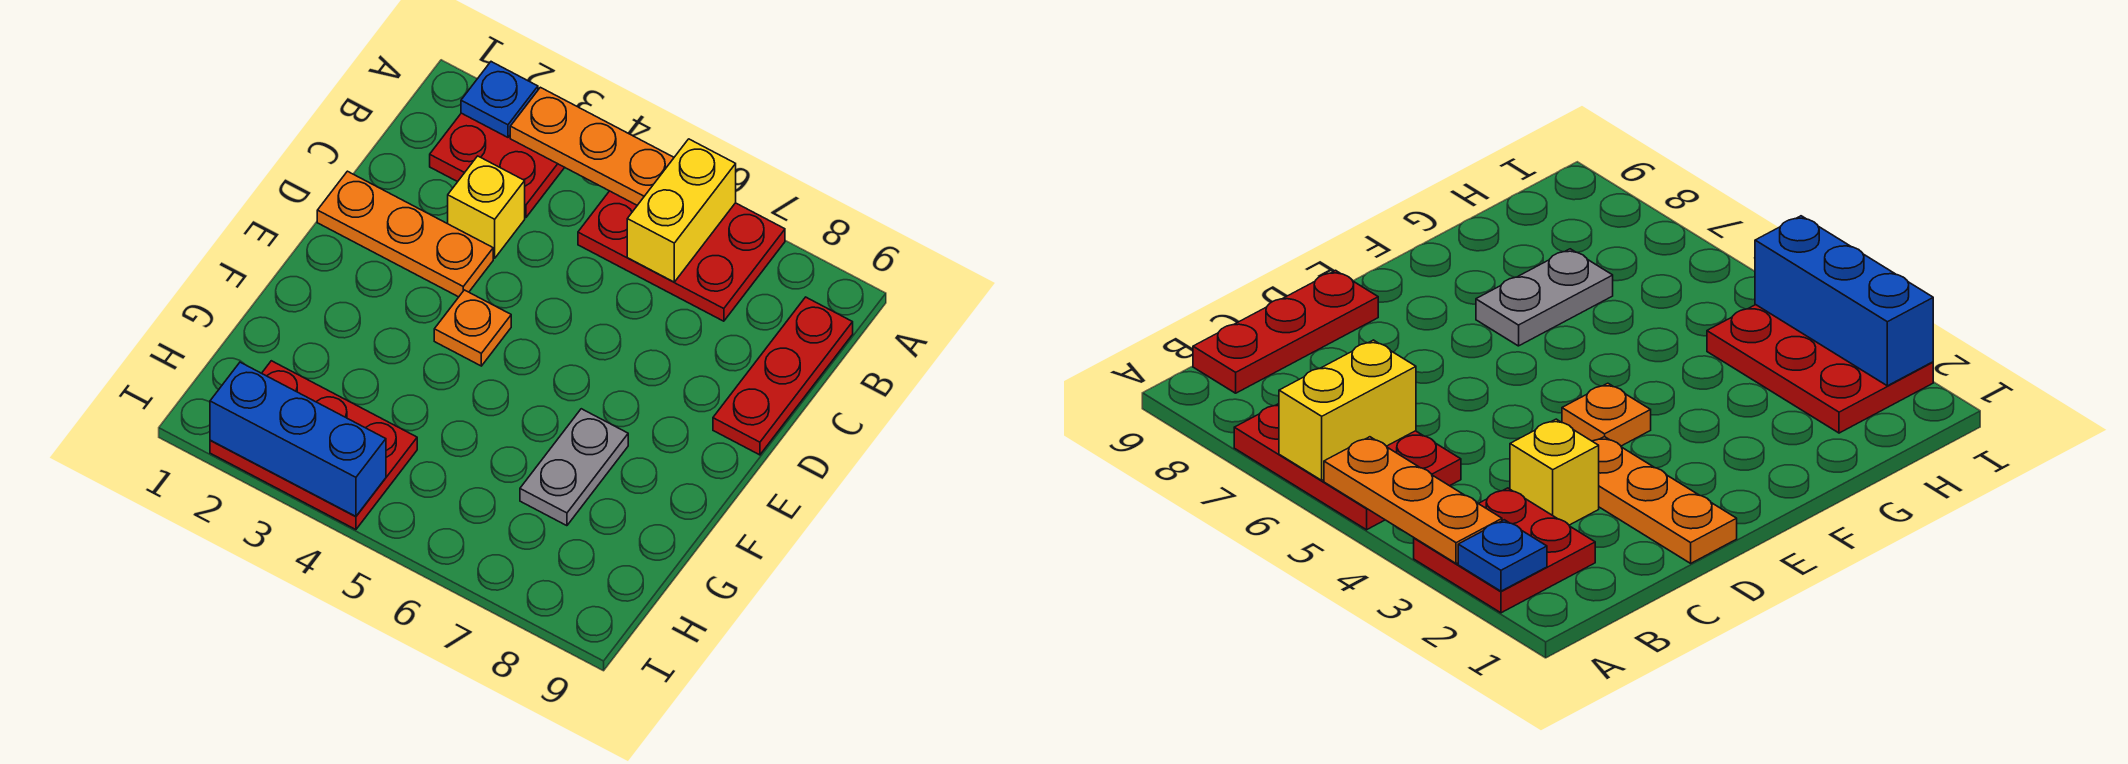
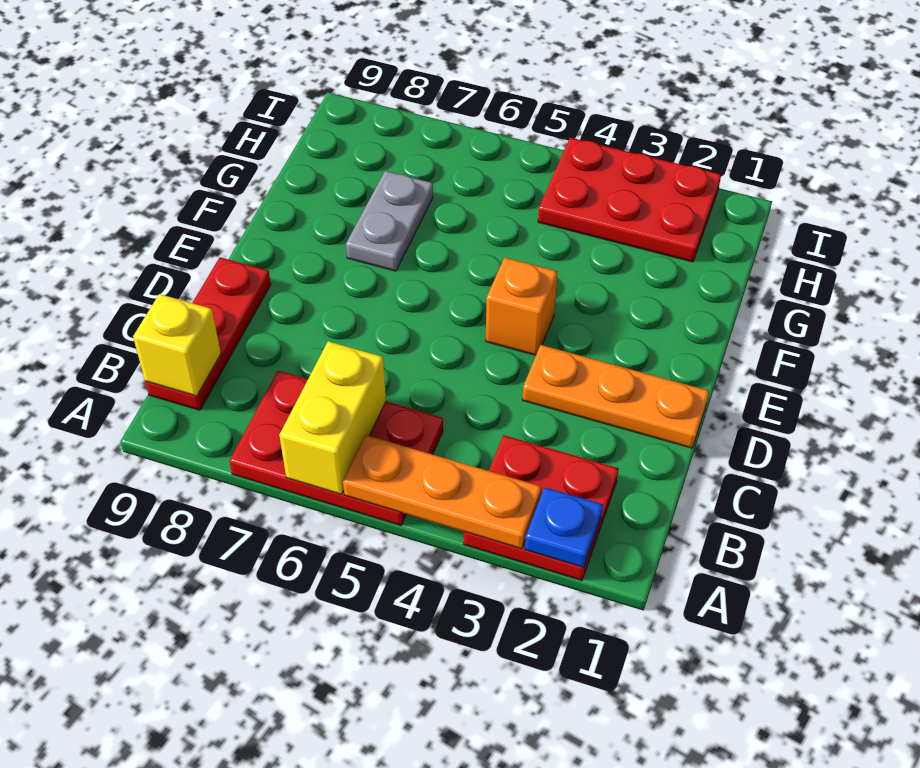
yellow brick C3 level 1 -> yellow brick B9 level 2
orange plate E4 level 1 -> orange brick E4 level 1
blue brick I2:I4 level 2 -> none

